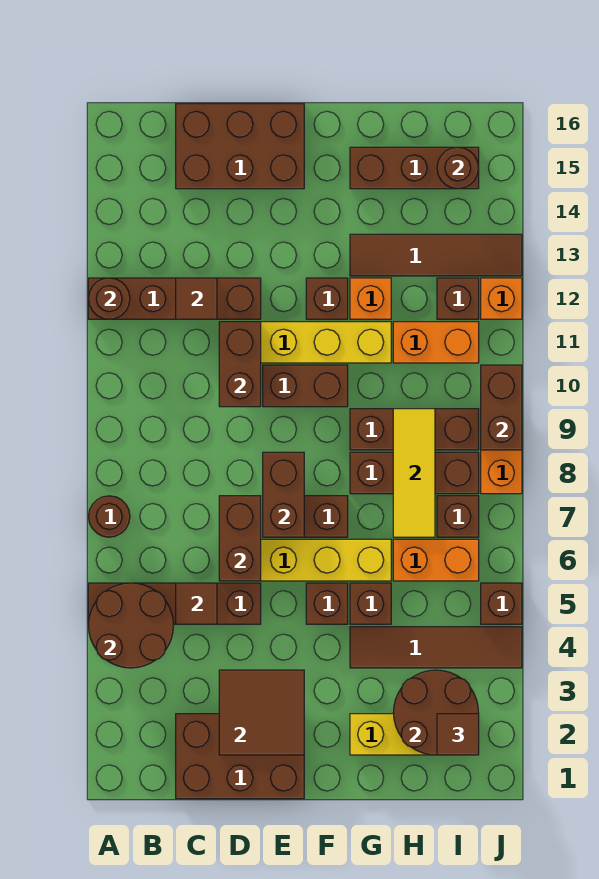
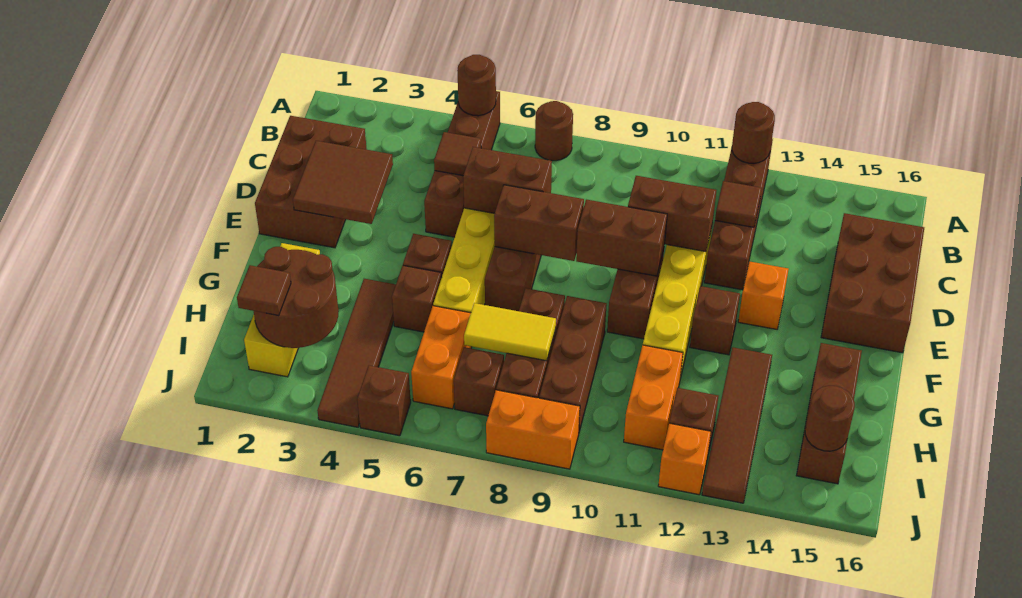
brown round brick A4:B5 level 2 -> brown round brick A5 level 2
orange brick G12 level 1 -> orange brick E13 level 1
yellow tile H7:H9 level 2 -> yellow tile H7:H8 level 2
brown brick J9:J10 level 2 -> brown brick E9:E10 level 2

